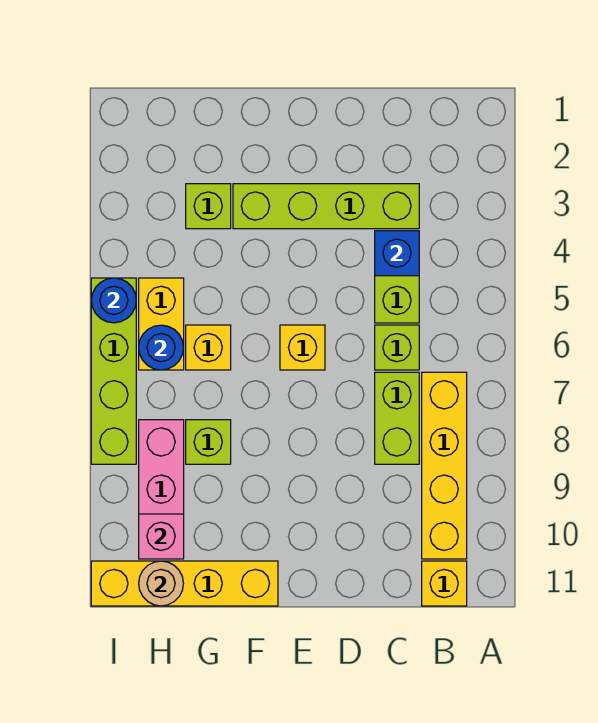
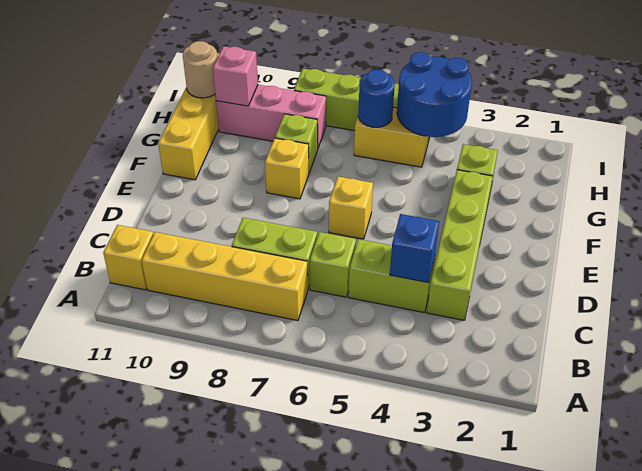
yellow brick G6 level 1 -> yellow brick F8 level 1
blue round brick I5 level 2 -> blue round brick H4:I5 level 2

